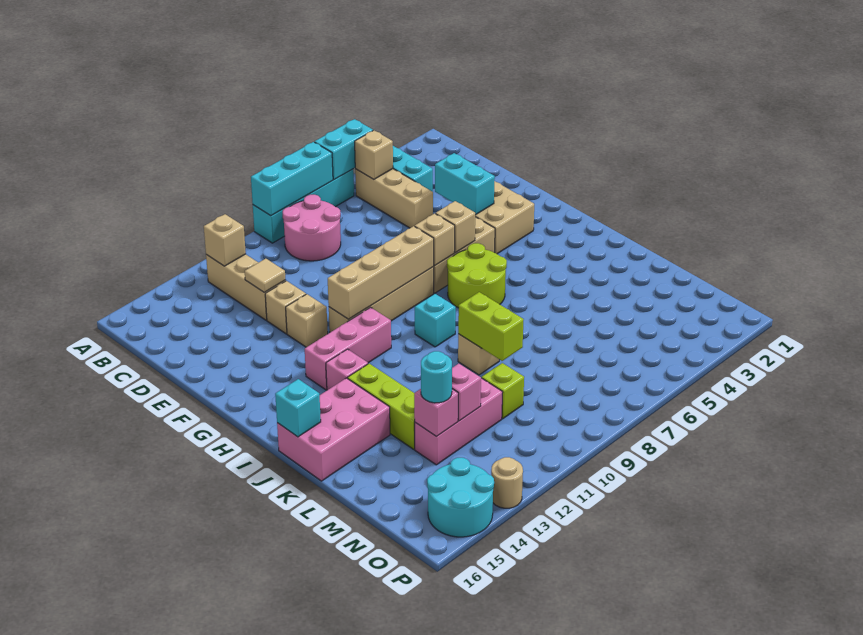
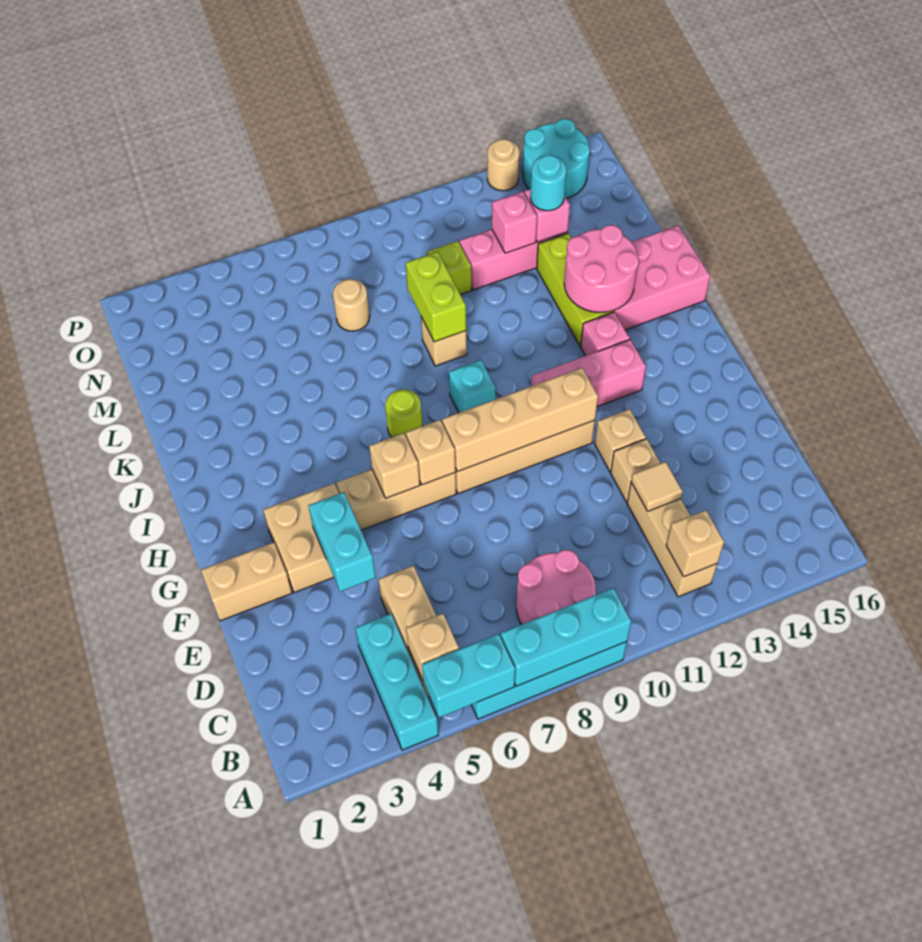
none -> tan brick F1:F2 level 1
lime round brick H6:I7 level 1 -> lime round brick I7 level 1
none -> pink round brick J13:K14 level 2
cyan brick J16 level 2 -> none
none -> tan round brick M7 level 1

